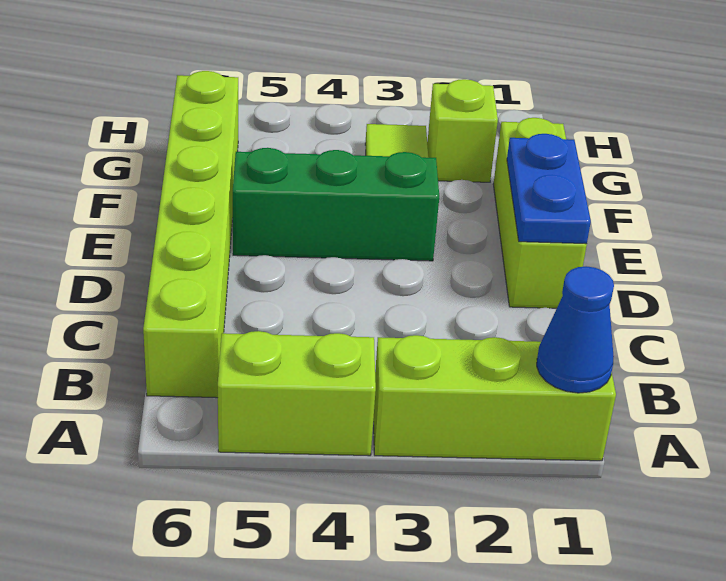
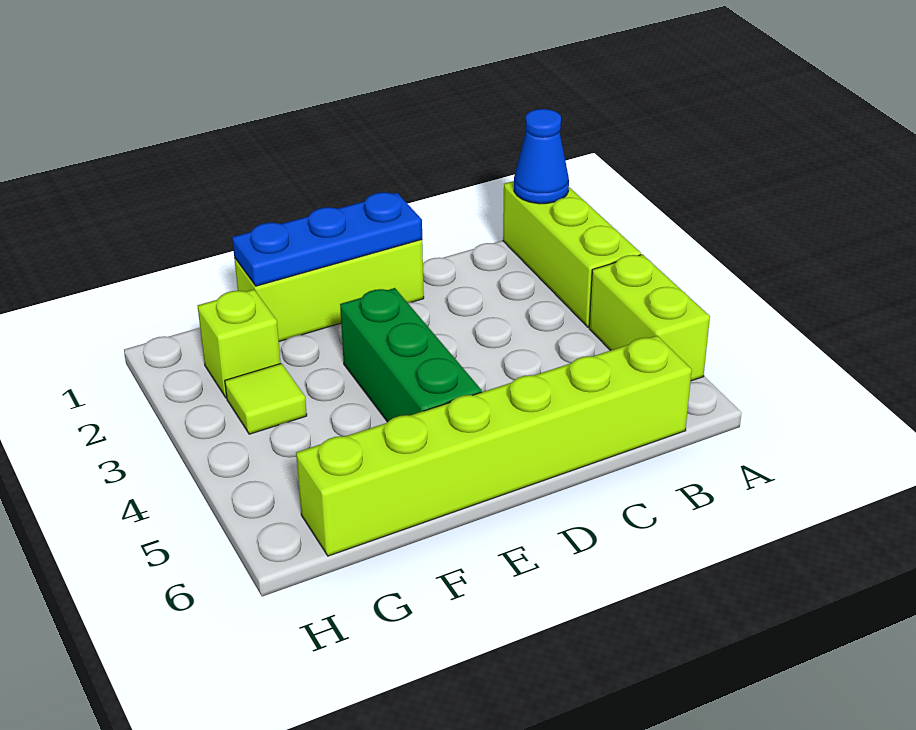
blue plate D1:E1 level 2 -> blue plate D1:F1 level 2

